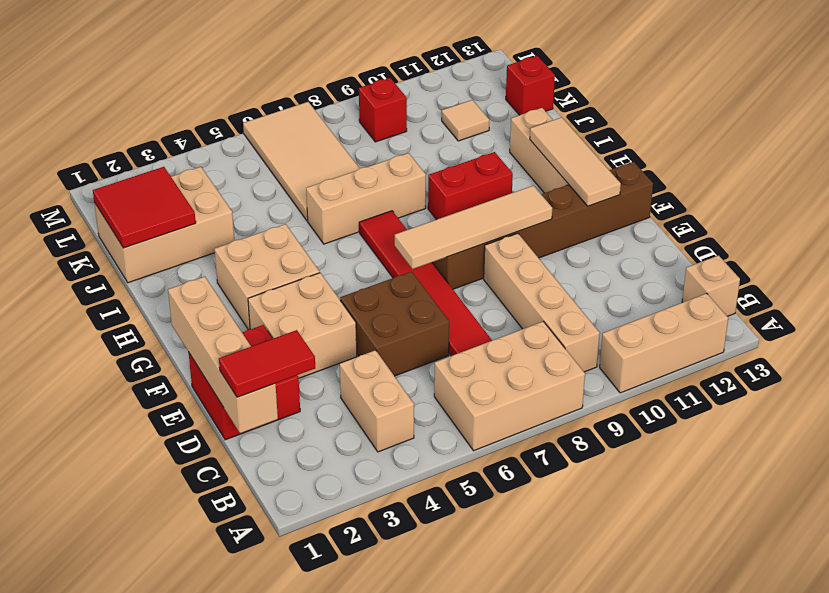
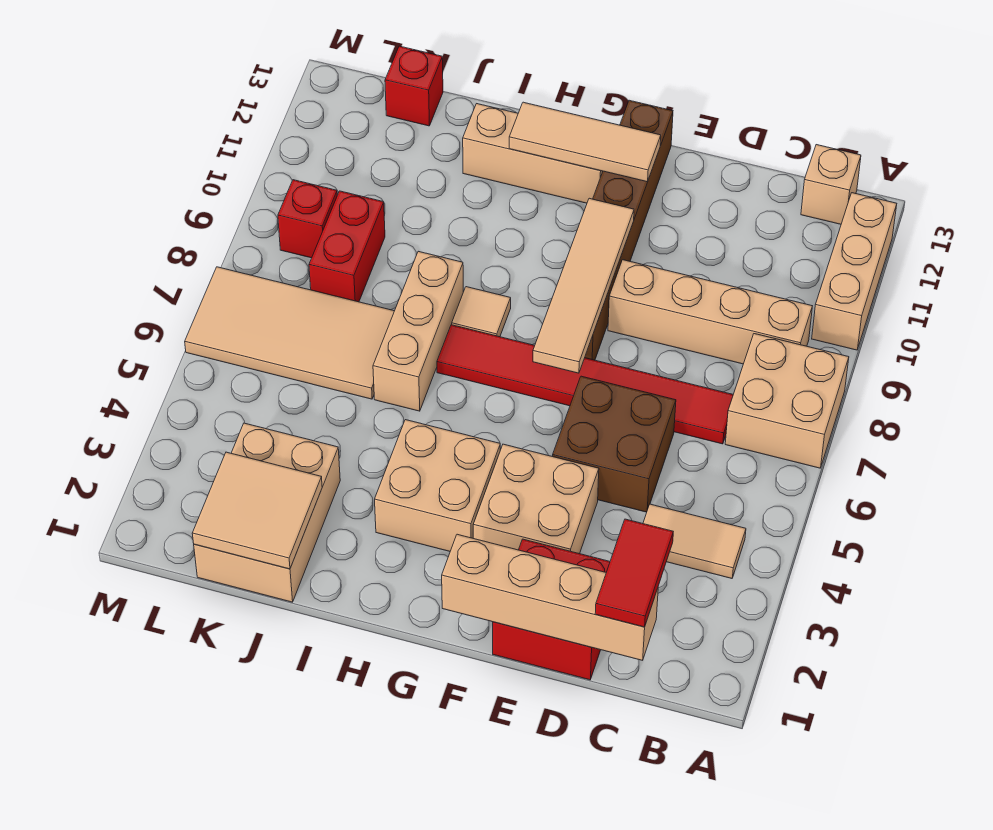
tan brick A6:B8 level 1 -> tan brick A7:B8 level 1
tan brick B4:C4 level 1 -> tan tile B4:C4 level 1
red brick H9:H10 level 1 -> red brick K8:K9 level 1
red tile J1:K2 level 2 -> tan tile J1:K2 level 2
tan tile K11 level 1 -> tan tile H8 level 1

